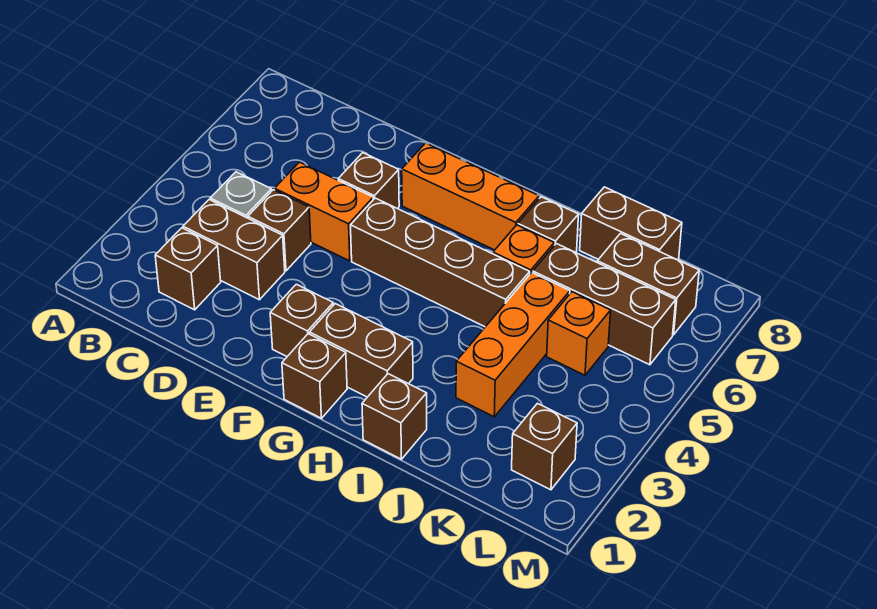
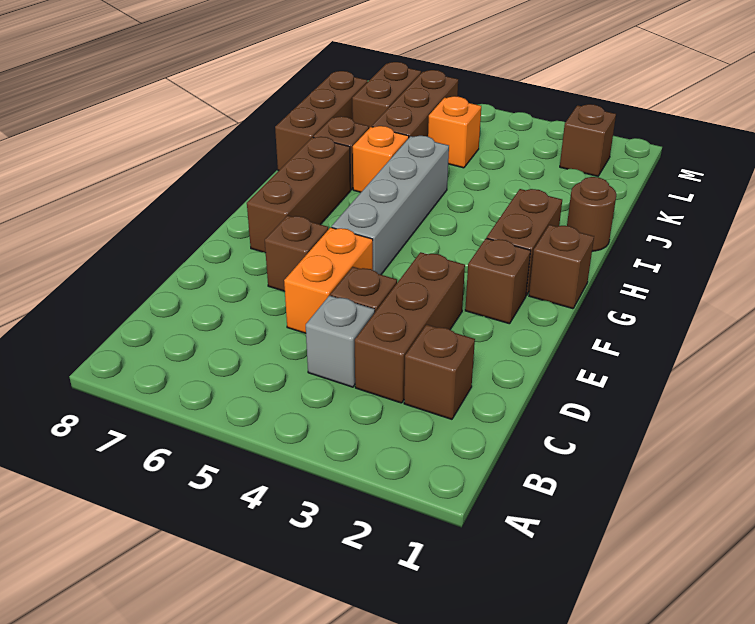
brown brick C3:D3 level 1 -> brown brick C3:E3 level 1
brown brick F5:I5 level 1 -> grey brick F5:I5 level 1
orange brick F7:H7 level 1 -> brown brick F7:H7 level 1
brown brick I1 level 1 -> brown round brick I1 level 1
orange brick J3:J5 level 1 -> none
brown brick J8:K8 level 1 -> brown brick I8:K8 level 1

